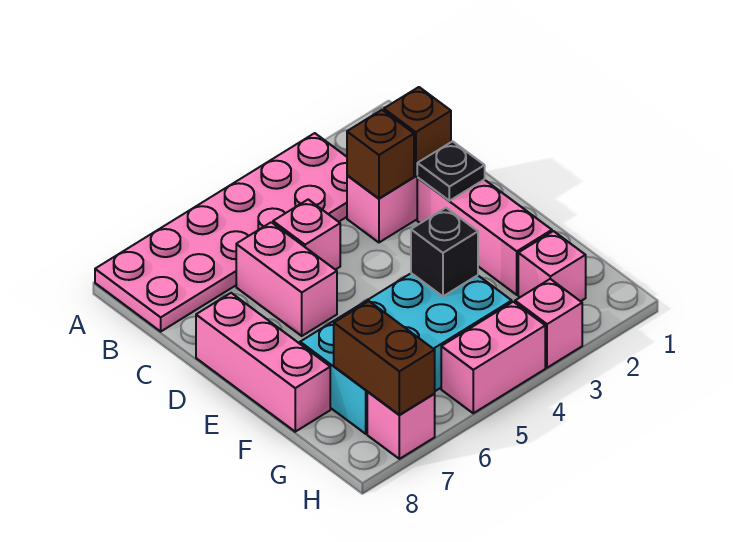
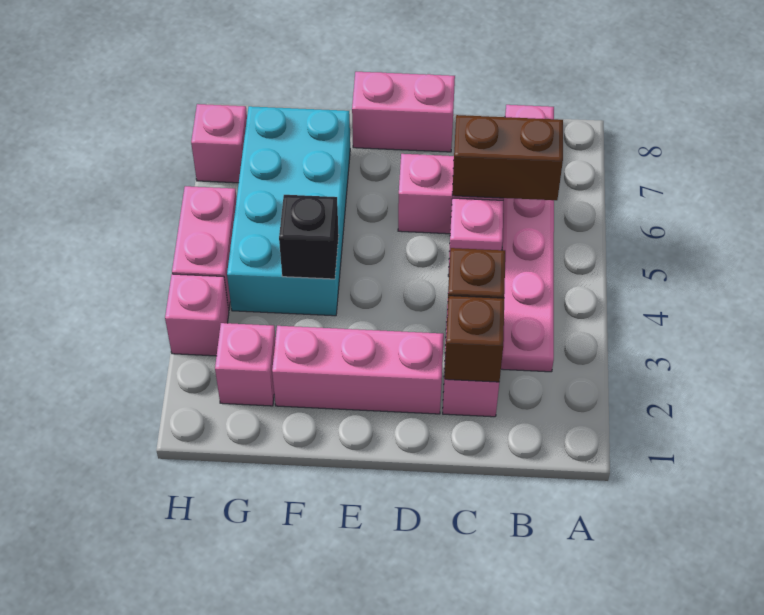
pink plate A3:B8 level 1 -> pink plate B3:B8 level 1
black plate D2 level 2 -> none
pink brick D8:F8 level 1 -> pink brick D8:E8 level 1
brown brick G7:H7 level 2 -> brown brick B6:C6 level 2

